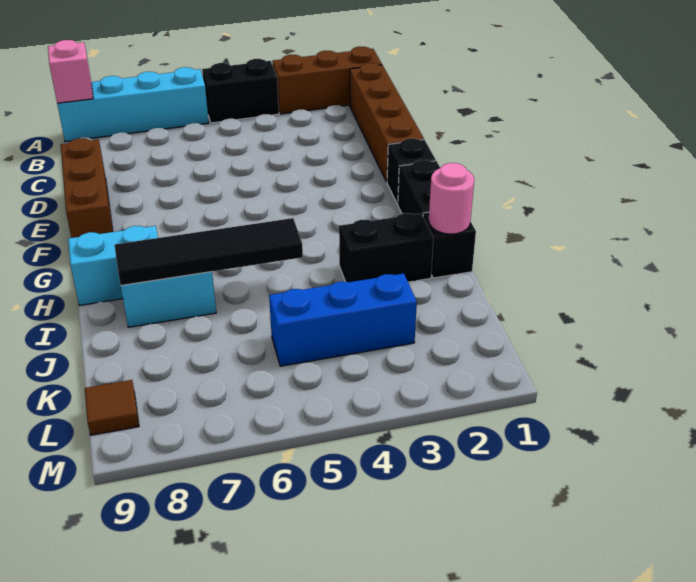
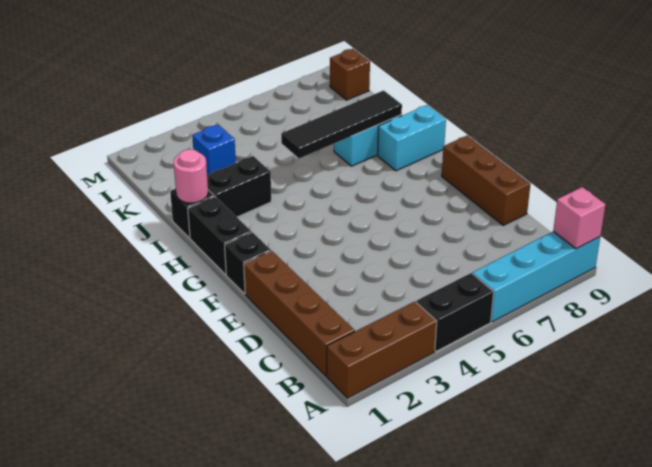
blue brick K3:K5 level 1 -> blue brick K3 level 1
brown tile L9 level 1 -> brown brick L9 level 1

